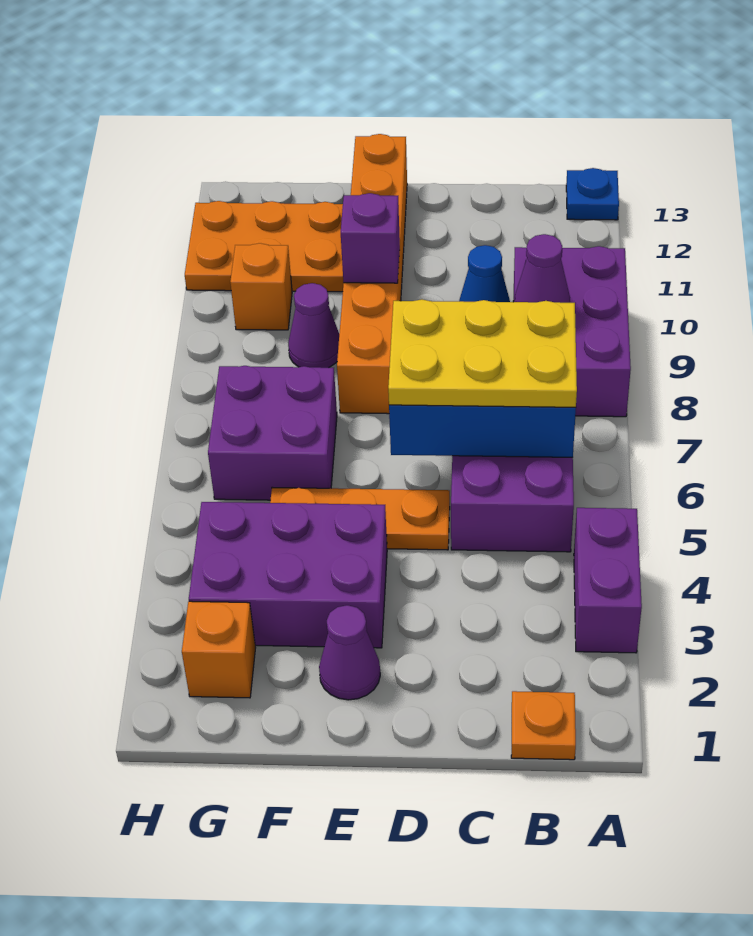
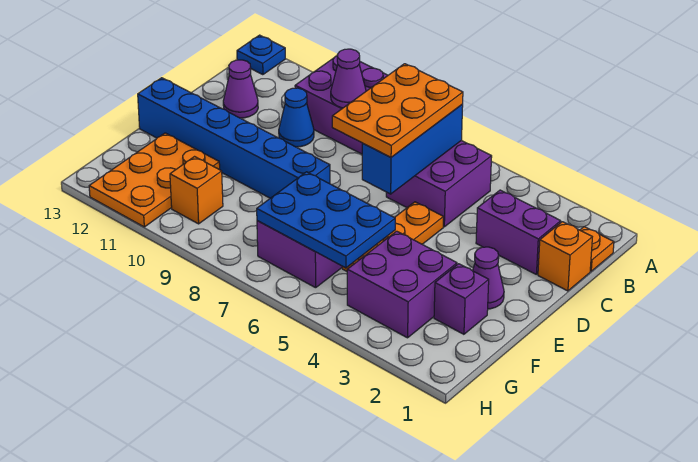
purple brick A3:A4 level 1 -> purple brick C2:C3 level 1
yellow plate B6:D7 level 3 -> orange plate B6:D7 level 3
purple brick E3:G4 level 1 -> purple brick F3:G4 level 1
orange brick E8:E13 level 1 -> blue brick E8:E13 level 1
purple brick E10 level 2 -> purple brick F2 level 1
none -> blue plate F5:G7 level 2
purple cone F9 level 1 -> purple cone C12 level 1
orange brick G2 level 1 -> orange brick C1 level 1

